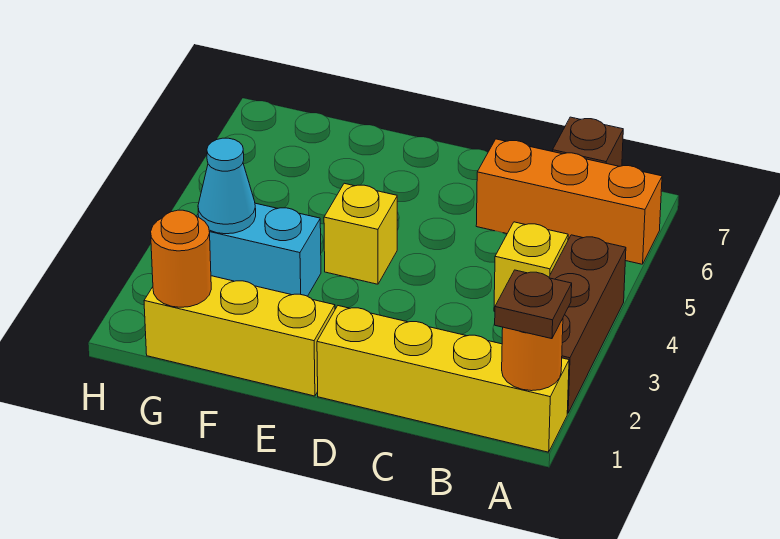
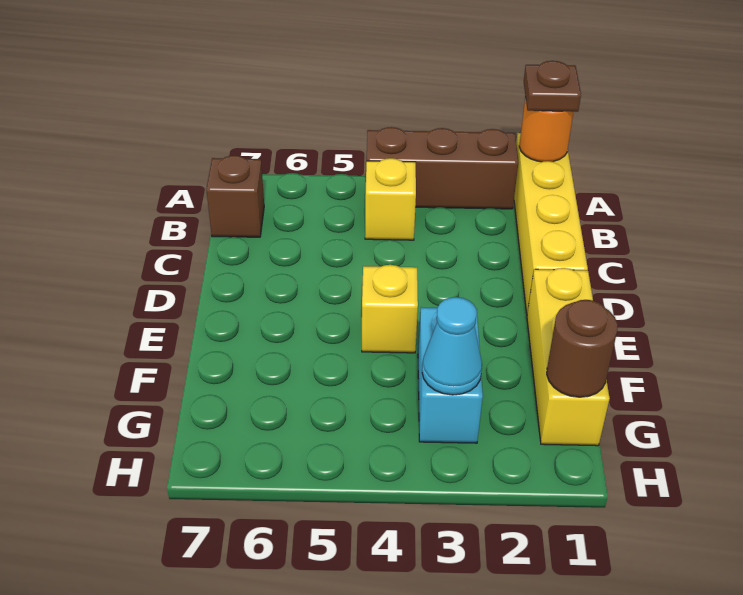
orange brick A6:C6 level 1 -> none
orange round brick G1 level 2 -> brown round brick G1 level 2

